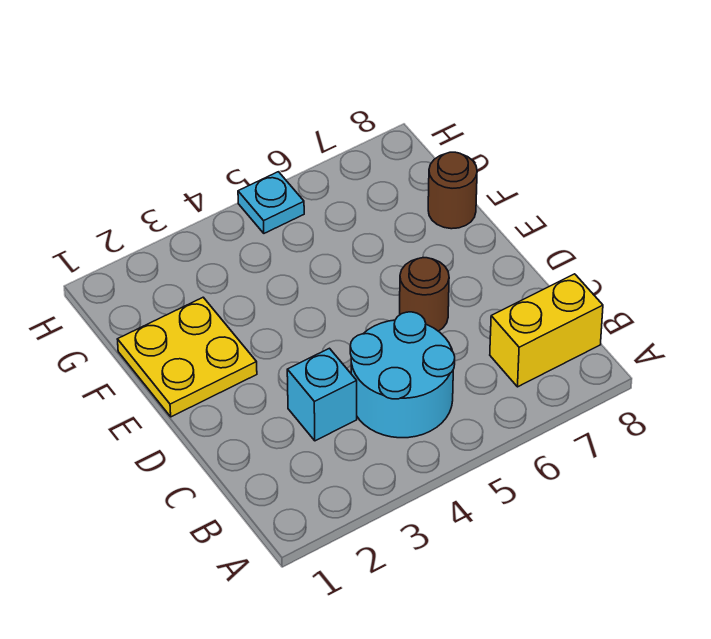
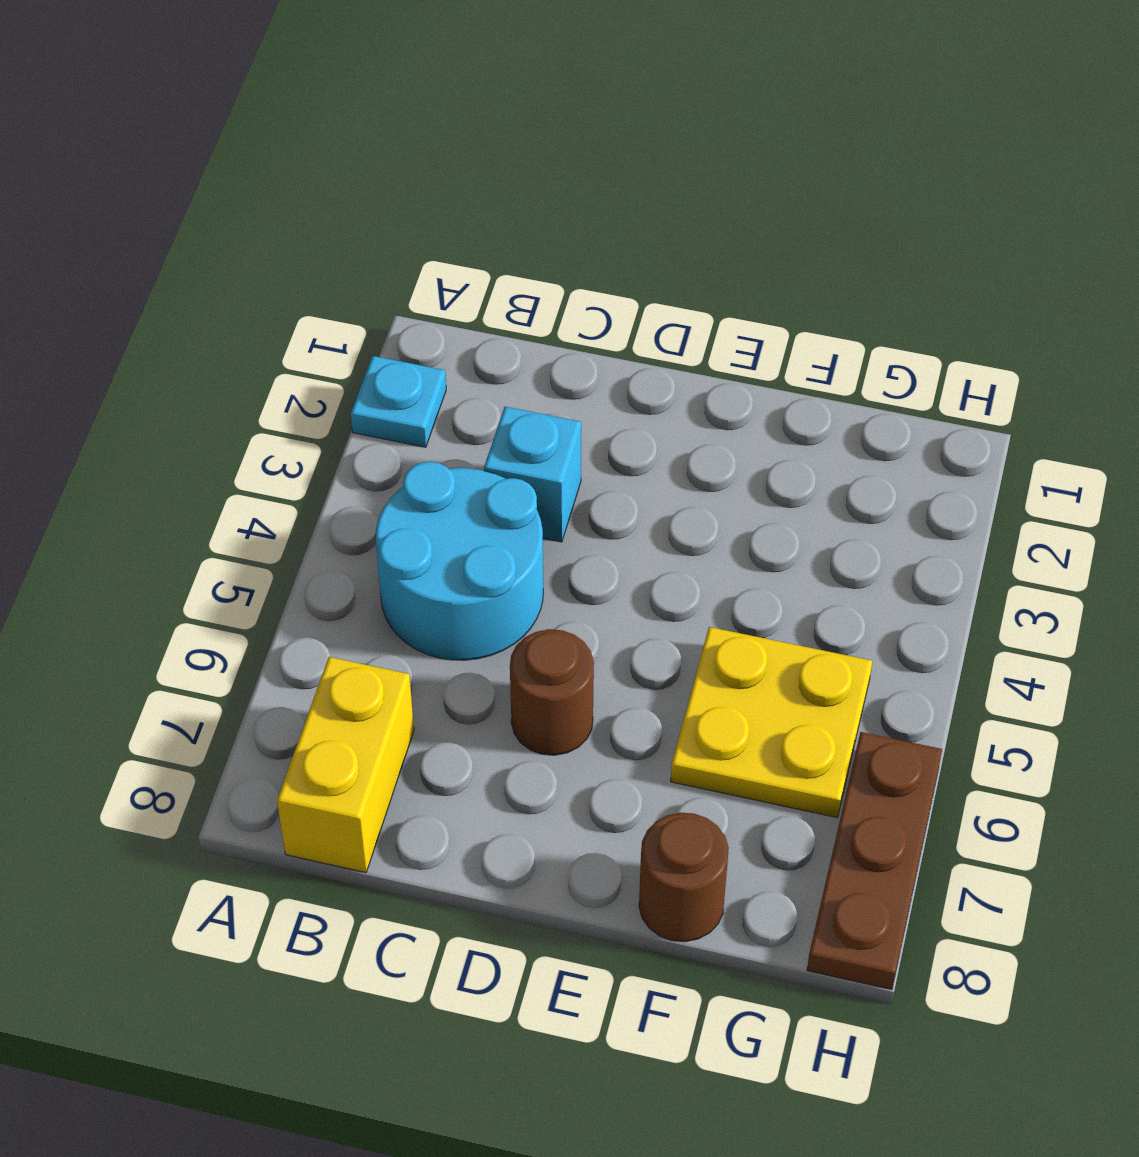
yellow plate E1:F2 level 1 -> yellow plate F5:G6 level 1
cyan plate H5 level 1 -> cyan plate A2 level 1
none -> brown plate H6:H8 level 1

